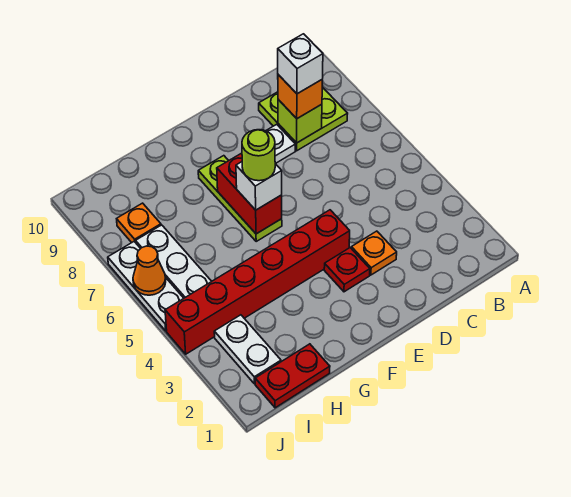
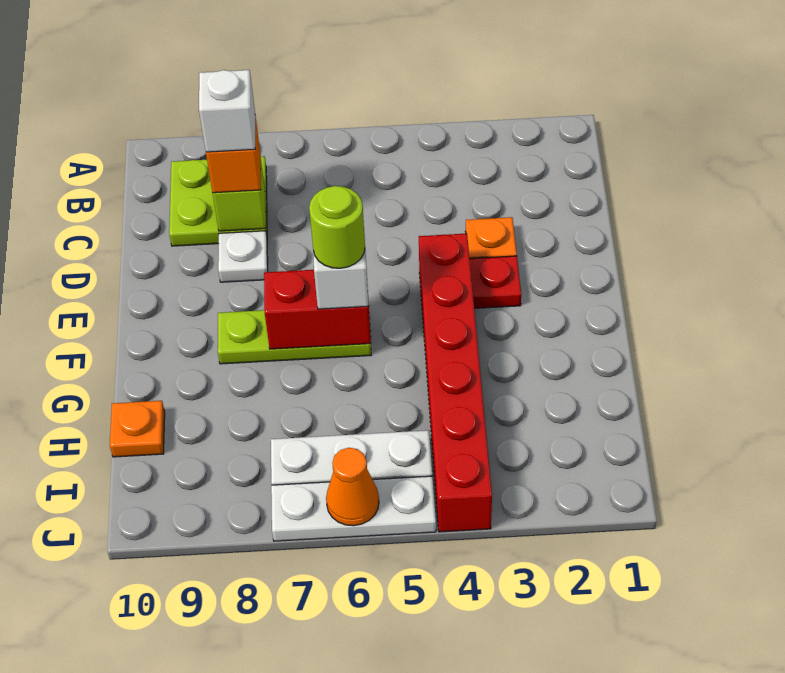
red plate H1:I1 level 1 -> none
white plate I2:I3 level 1 -> none
orange plate I8 level 1 -> orange plate H10 level 1

